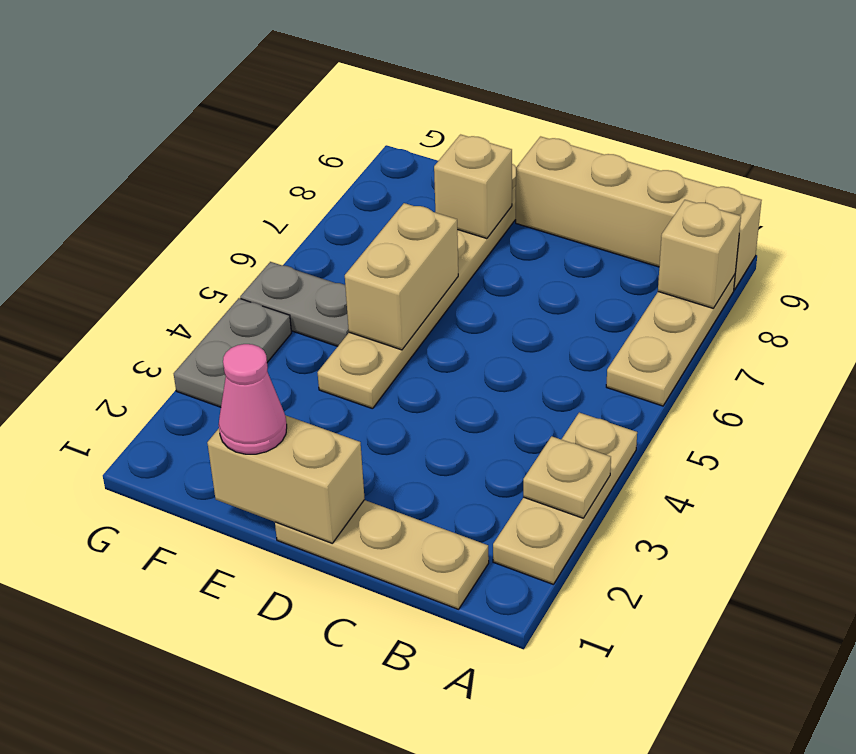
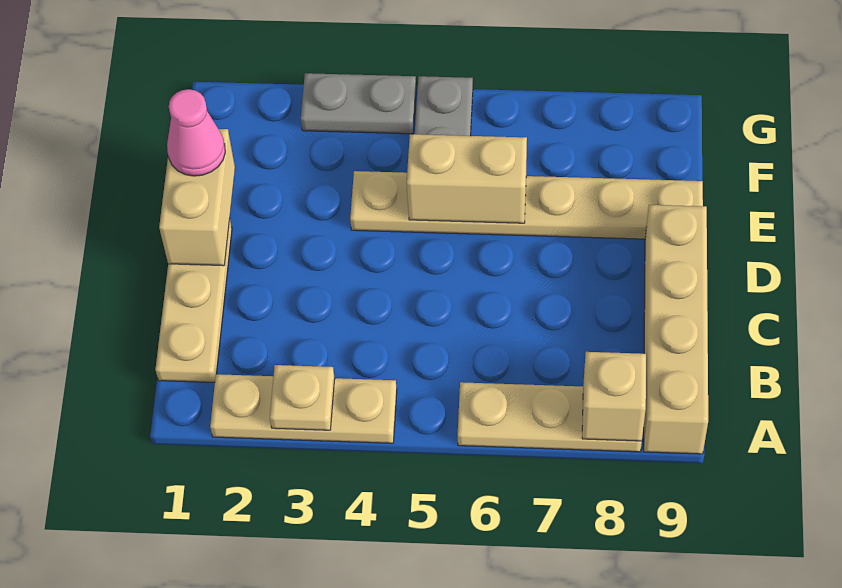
tan brick E8 level 2 -> none

